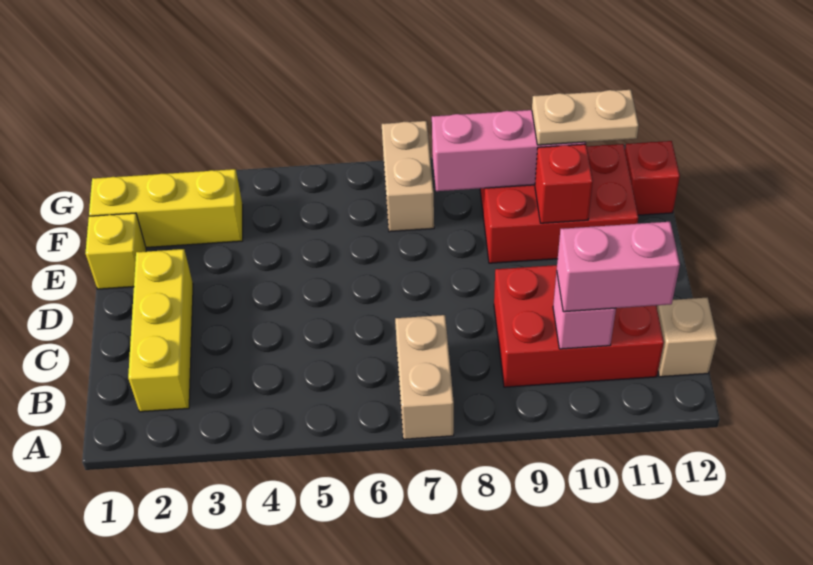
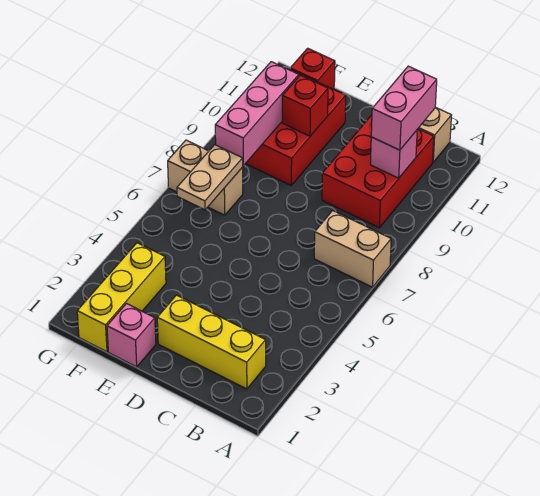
yellow brick E1 level 1 -> pink brick E1 level 1
tan plate F10:F11 level 3 -> tan plate F6:F7 level 2

